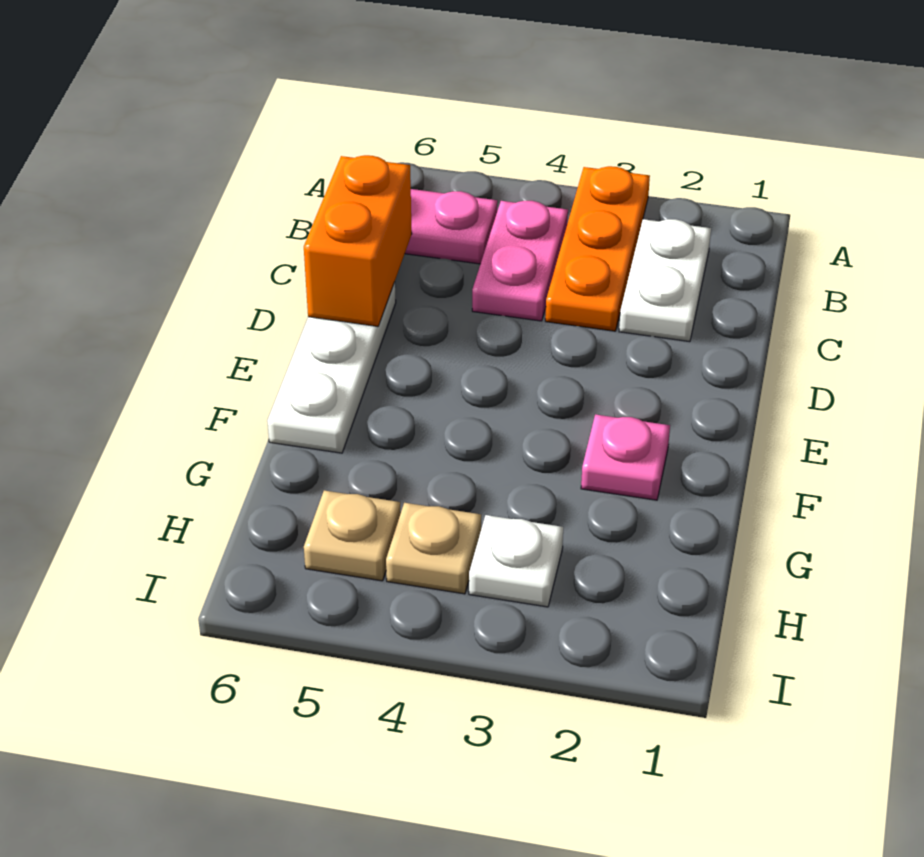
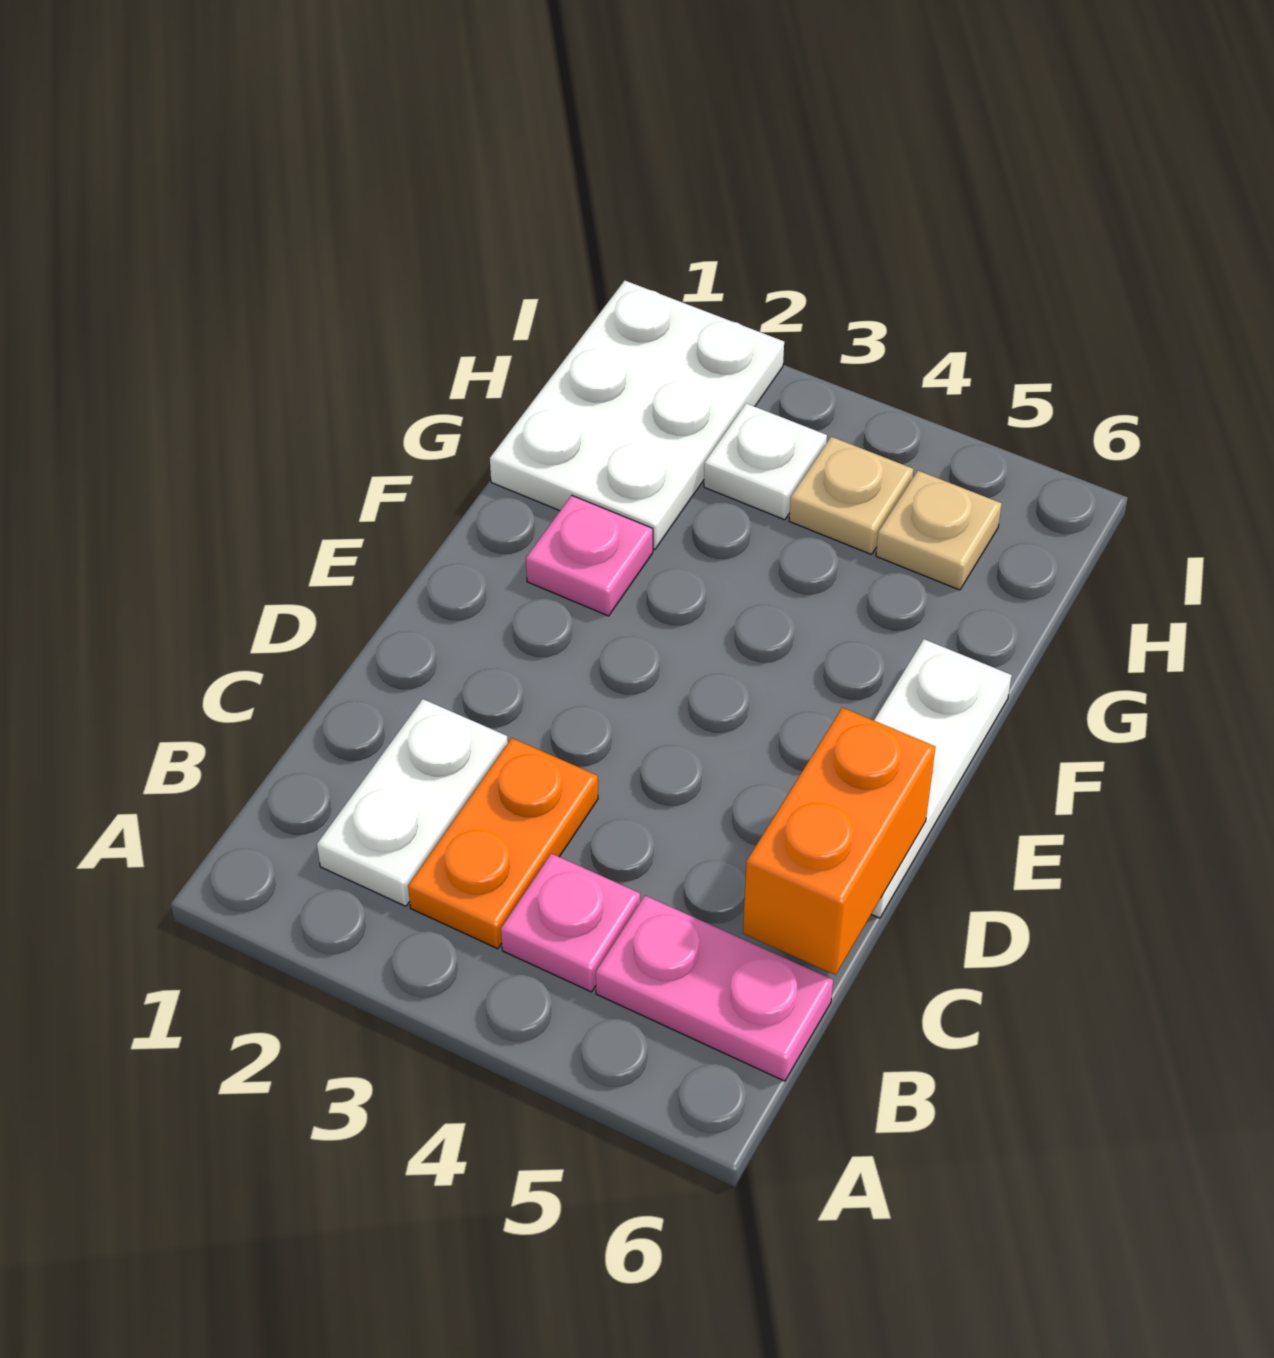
orange plate A3:C3 level 1 -> orange plate B3:C3 level 1
pink plate B4:C4 level 1 -> pink plate B4 level 1
none -> white plate G1:I2 level 1

